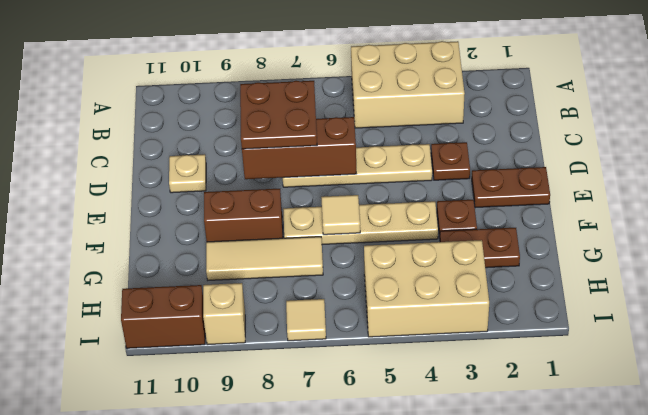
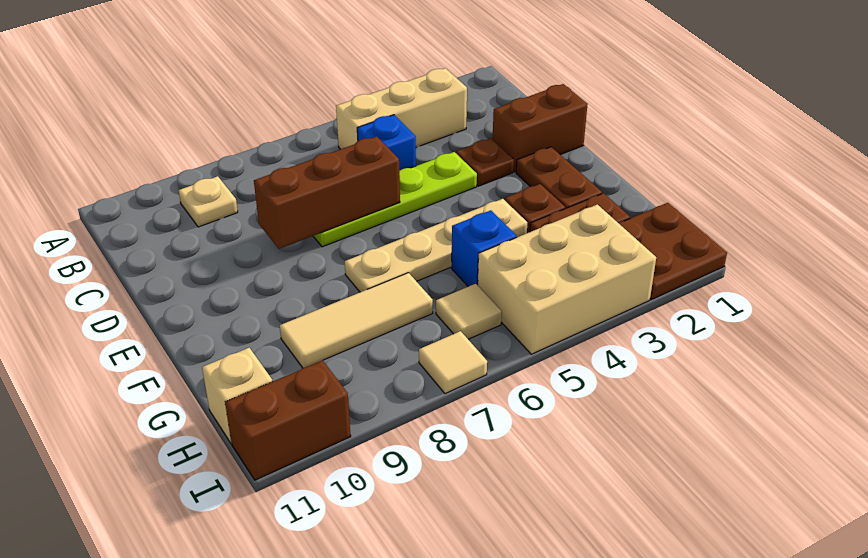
tan brick A3:B5 level 1 -> tan brick B3:B5 level 1
none -> blue brick C5 level 1
brown plate C7:D8 level 3 -> brown plate H1:I2 level 1
tan plate D4:D7 level 1 -> lime plate D4:D7 level 1
tan plate D10 level 1 -> tan plate B9 level 1
brown plate E1:E2 level 1 -> brown plate E2:F2 level 1
tan tile F6 level 2 -> tan tile H6 level 1
brown brick F8:F9 level 1 -> brown brick D1:D2 level 1
none -> blue brick G5 level 1
tan brick I9 level 1 -> tan brick H11 level 1

